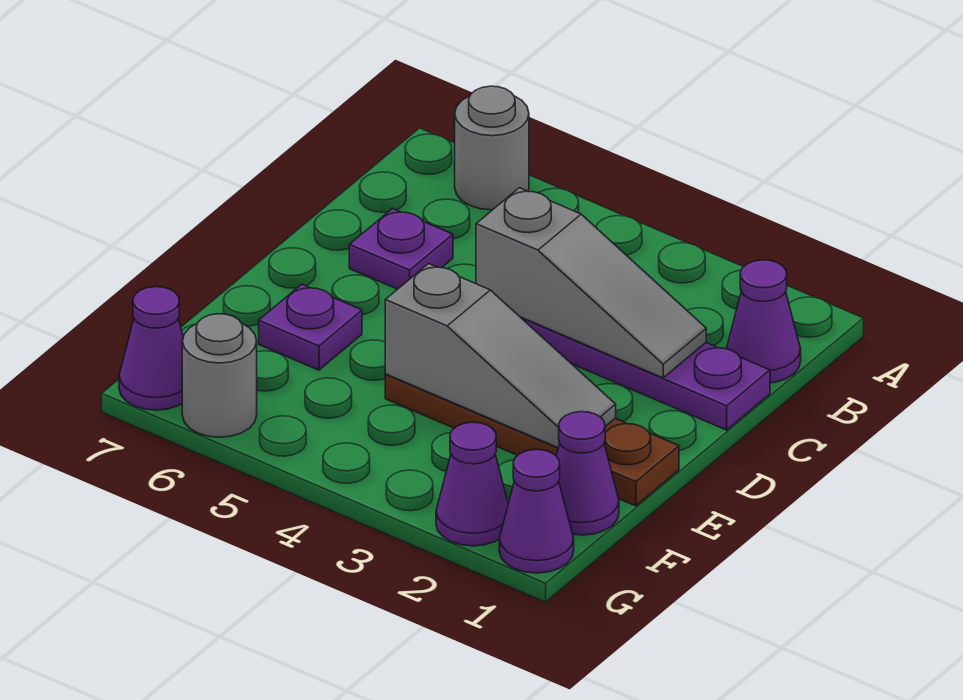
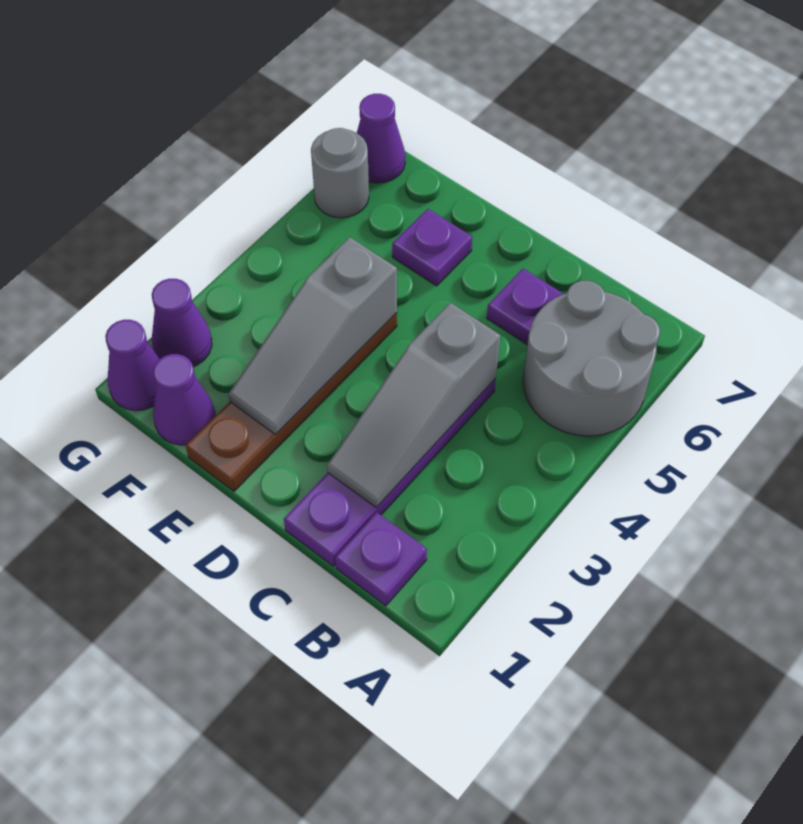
grey round brick A6 level 1 -> grey round brick A5:B6 level 1
purple cone B1 level 1 -> purple plate B1 level 1

